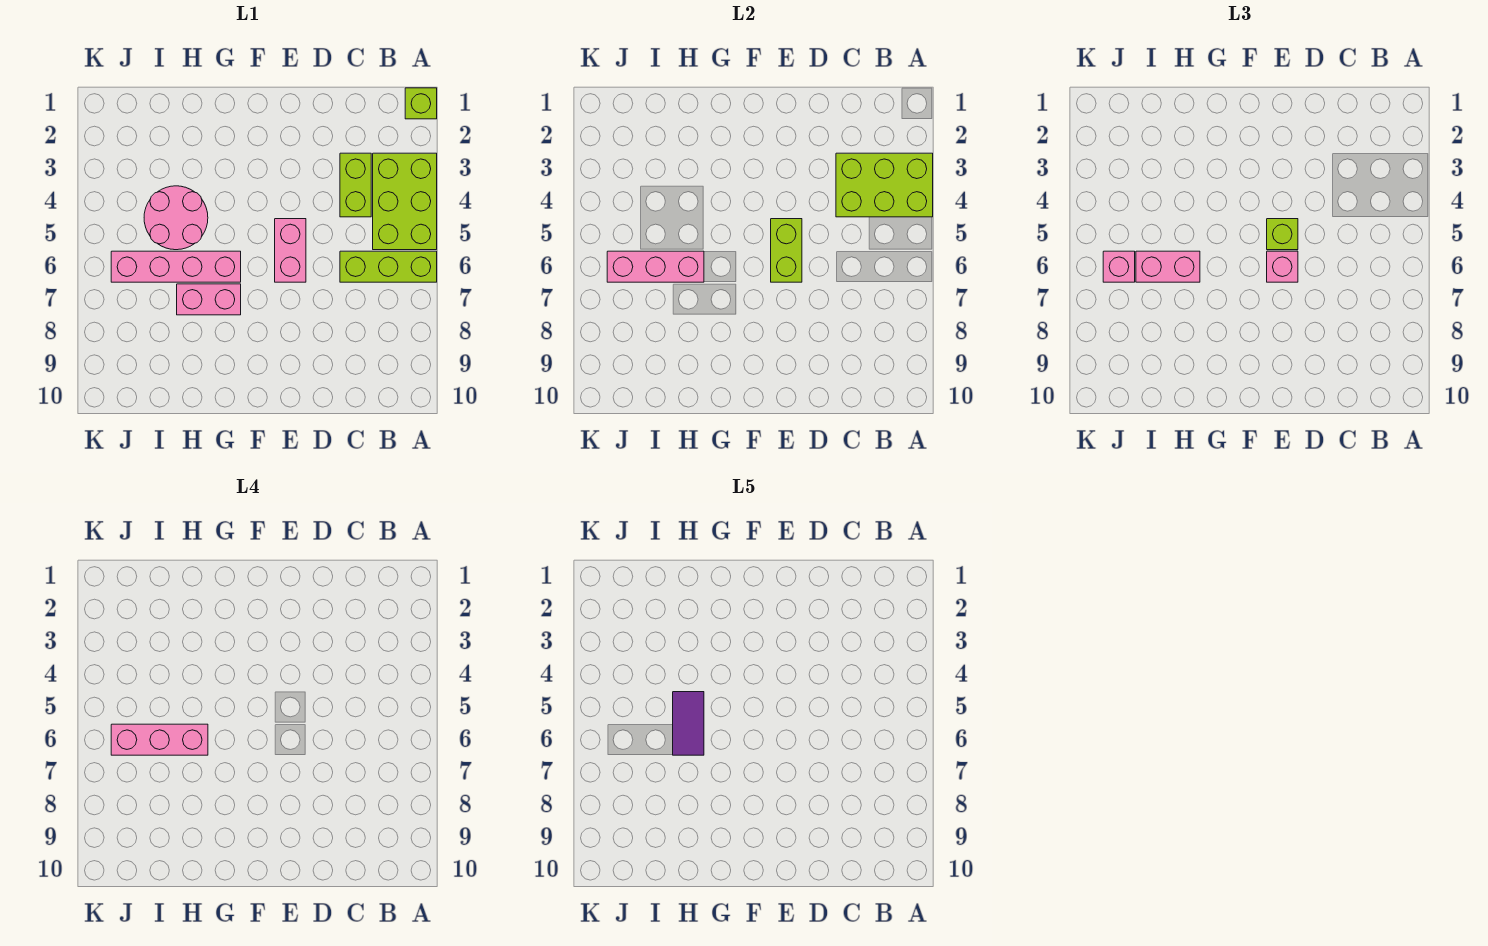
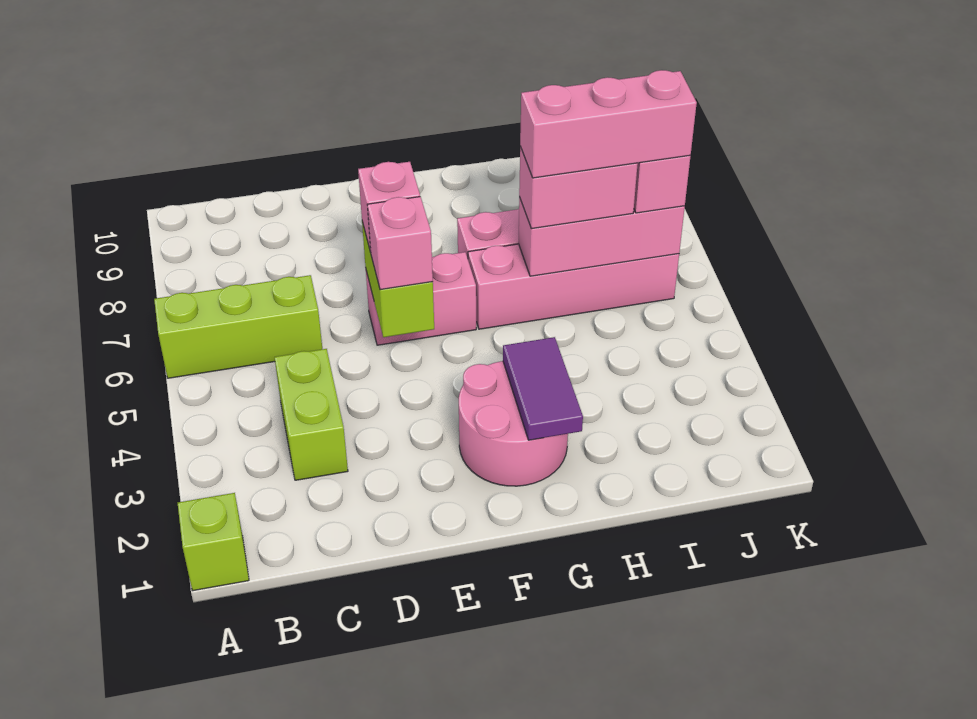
lime brick A3:B5 level 1 -> none
lime brick A3:C4 level 2 -> none
pink brick E5:E6 level 1 -> pink brick E6:F6 level 1
lime brick E5 level 3 -> pink brick E5 level 3
pink round brick H4:I5 level 1 -> pink round brick F2:G3 level 1
purple tile H5:H6 level 5 -> purple tile G2:G3 level 2

